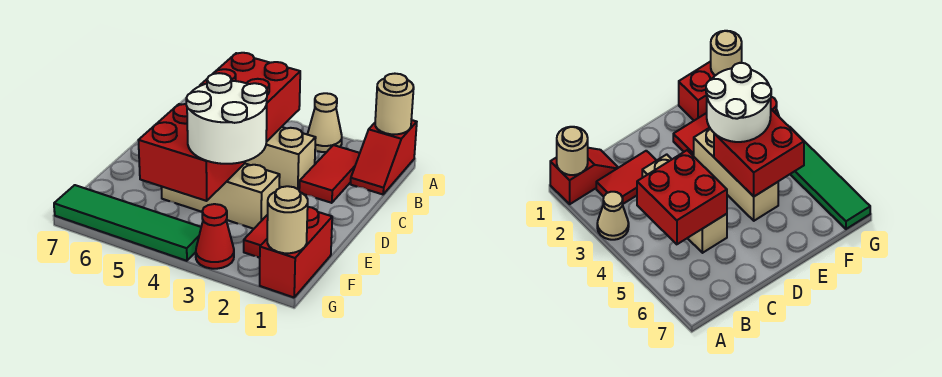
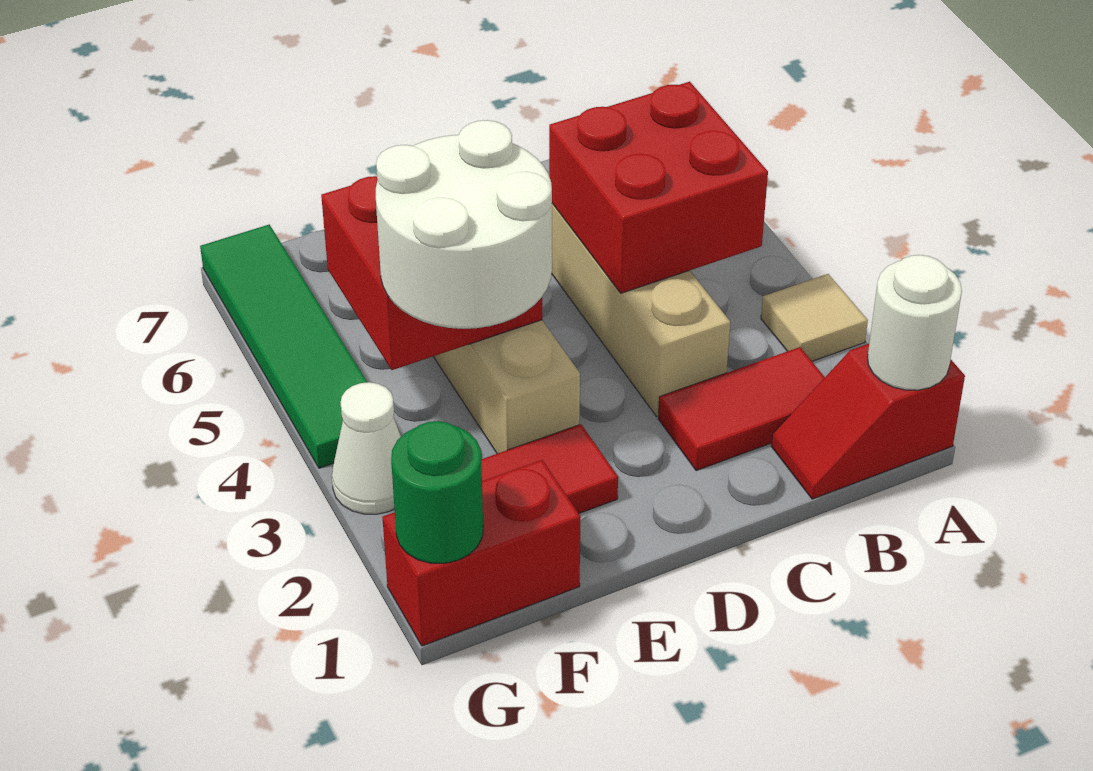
tan round brick A1 level 2 -> white round brick A1 level 2
tan cone A3 level 1 -> tan tile A3 level 1
tan round brick G1 level 2 -> green round brick G1 level 2
red cone G3 level 1 -> white cone G3 level 1

